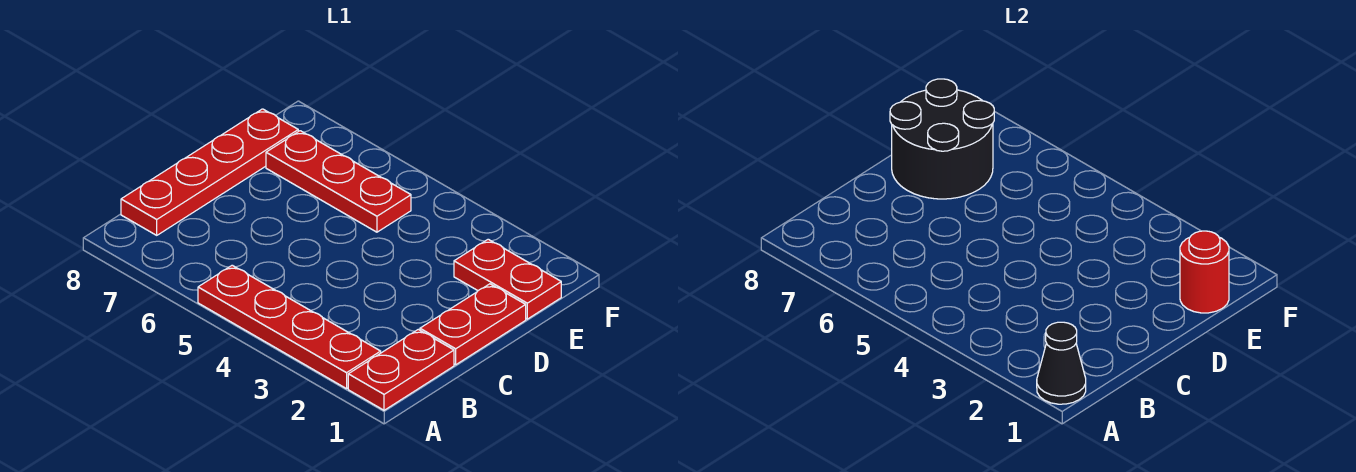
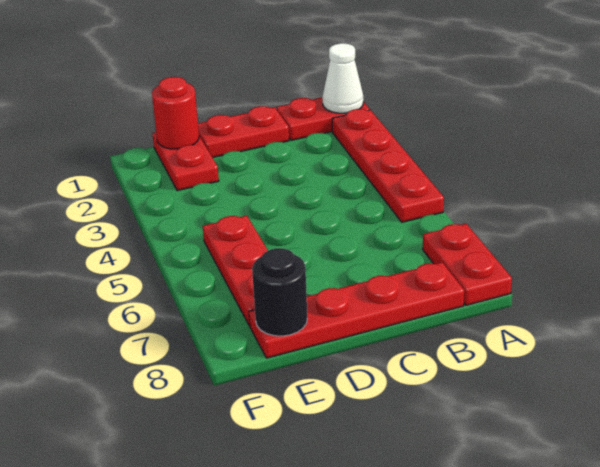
black cone A1 level 2 -> white cone A1 level 2
none -> red plate A7:A8 level 1
black round brick D7:E8 level 2 -> black round brick E8 level 2

